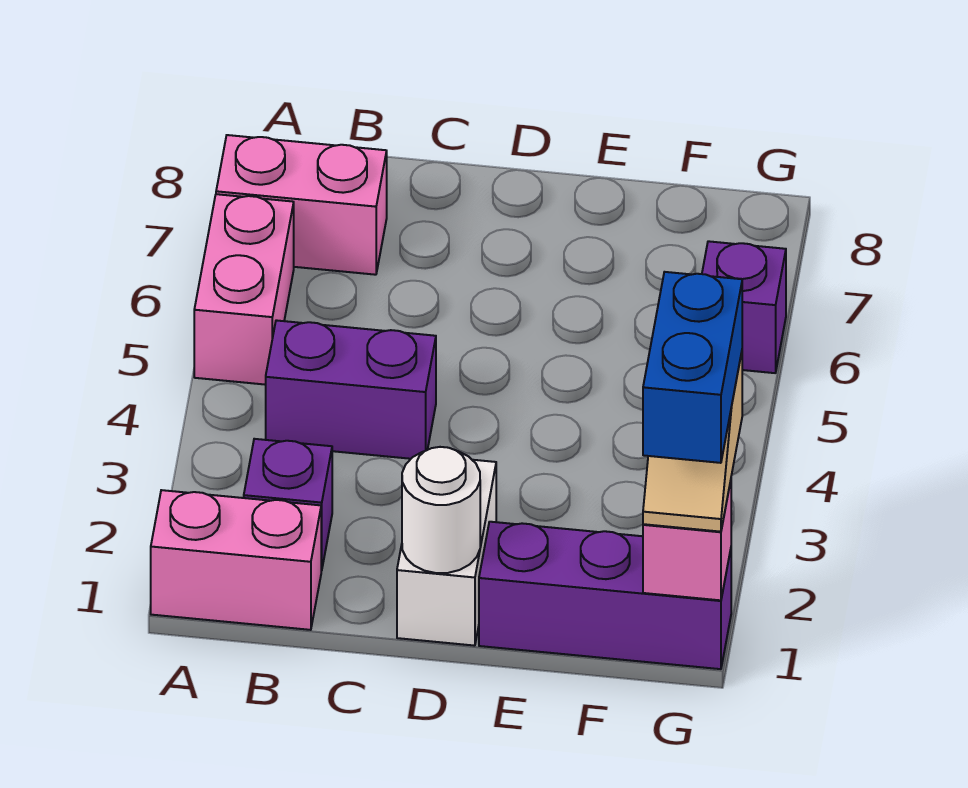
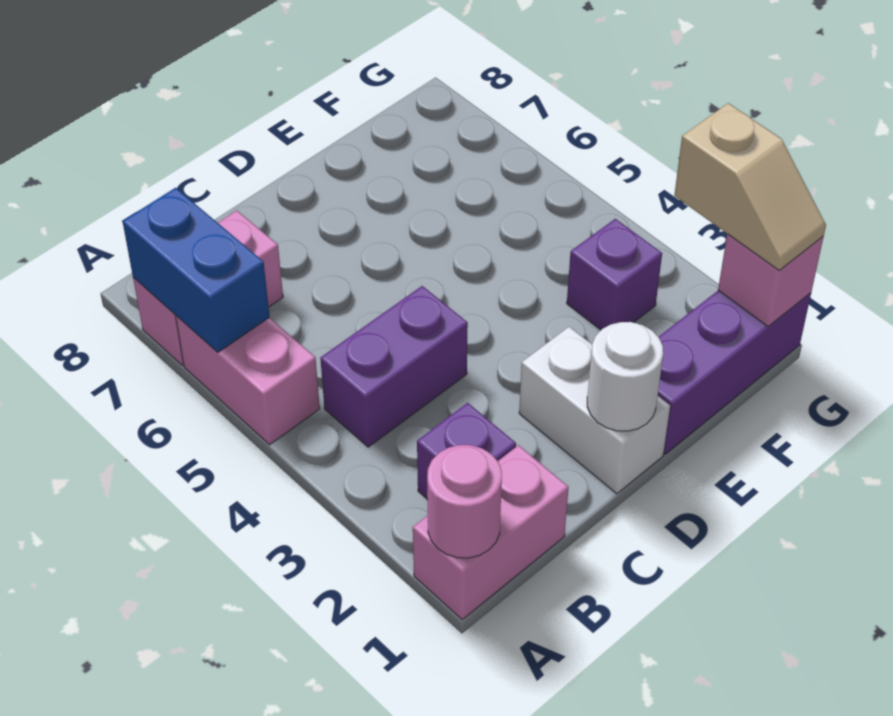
none -> pink round brick A1 level 2
blue brick G1:G2 level 4 -> blue brick A6:A7 level 2
purple brick G6 level 1 -> purple brick F3 level 1

